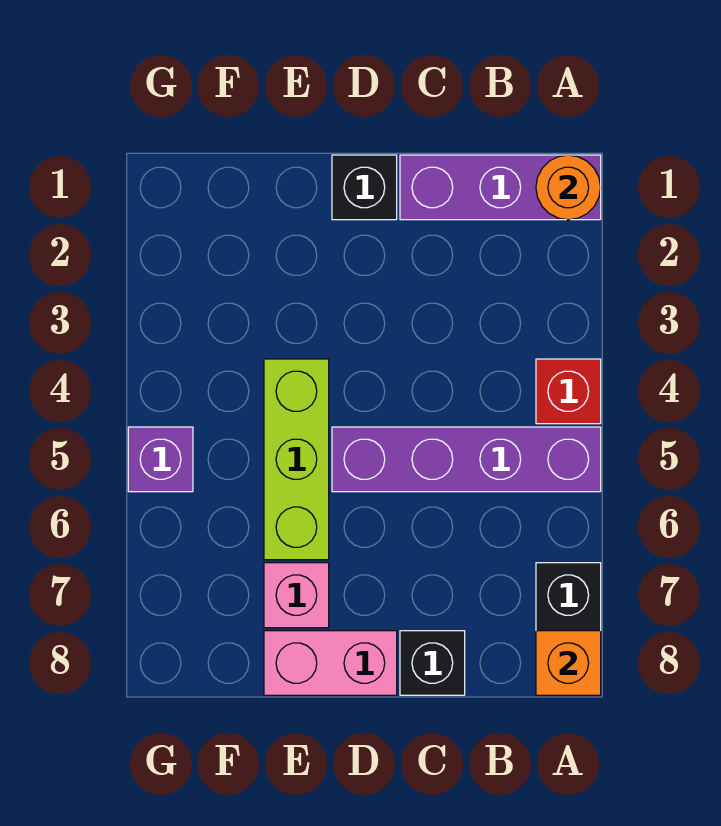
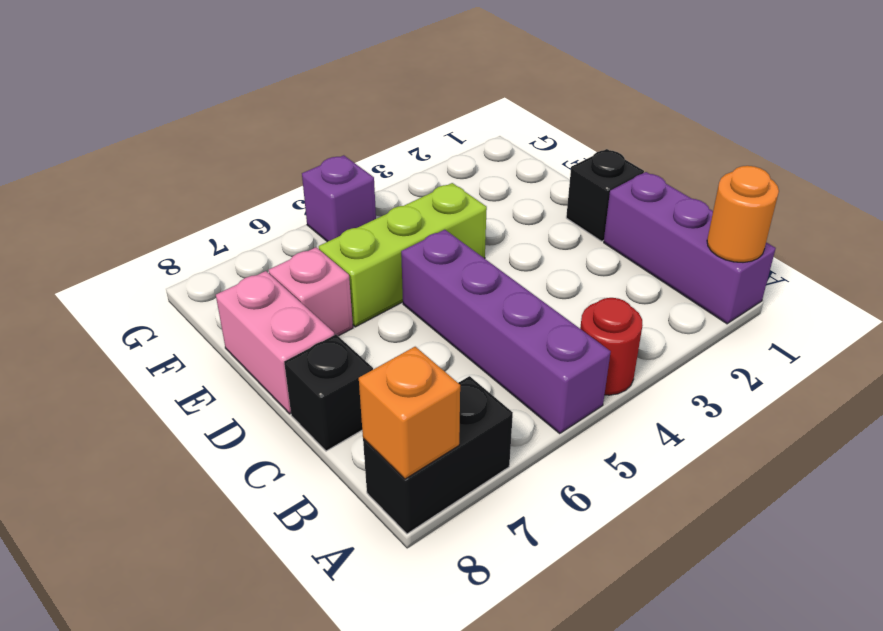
red brick A4 level 1 -> red round brick A4 level 1

